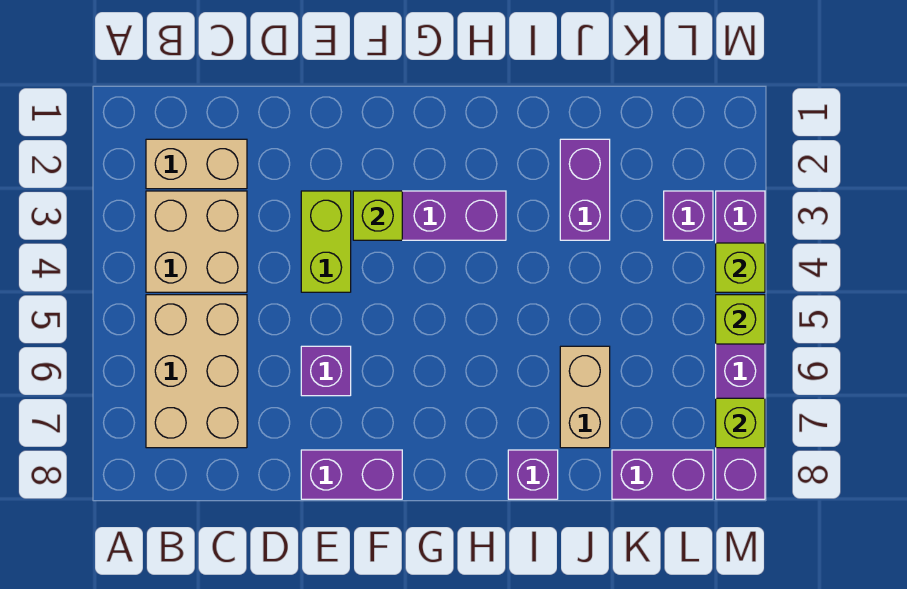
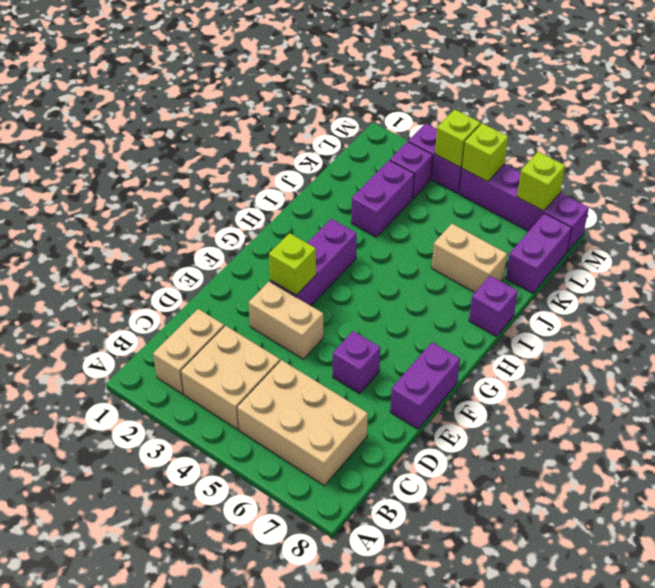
lime brick E3:E4 level 1 -> tan brick E3:E4 level 1
purple brick J2:J3 level 1 -> purple brick J3:K3 level 1

